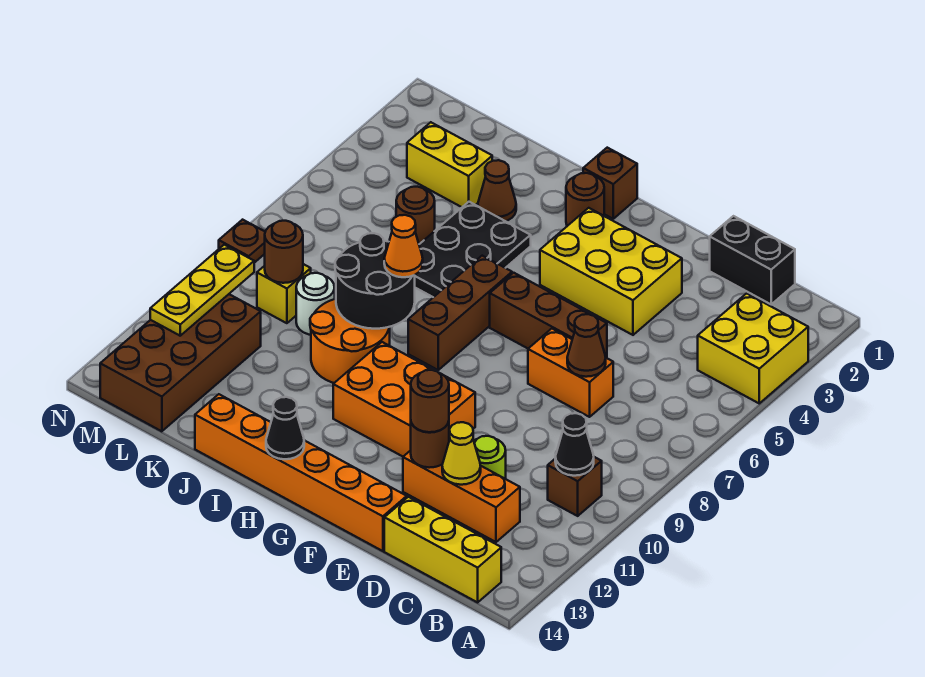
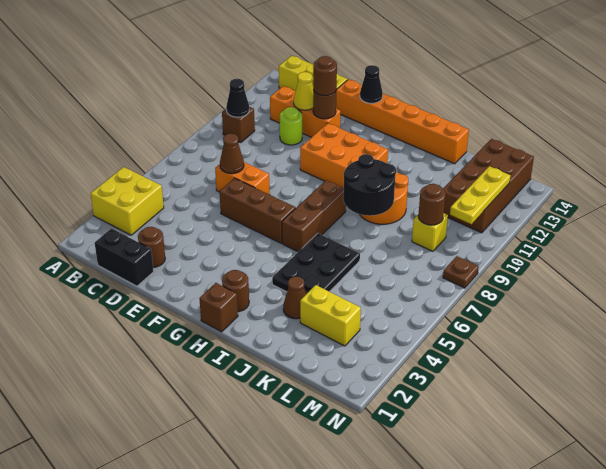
yellow brick E3:G4 level 1 -> none
black cone H14 level 2 -> black cone F14 level 2
orange cone I8 level 3 -> none
brown round brick K5 level 1 -> brown round brick D2 level 1
white round brick K9 level 1 -> none

